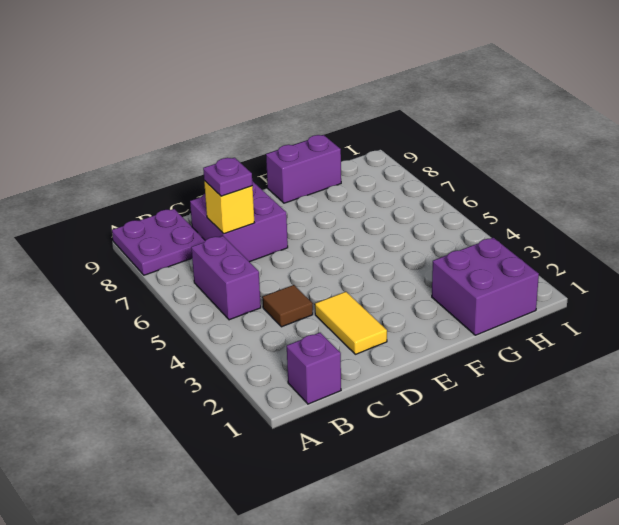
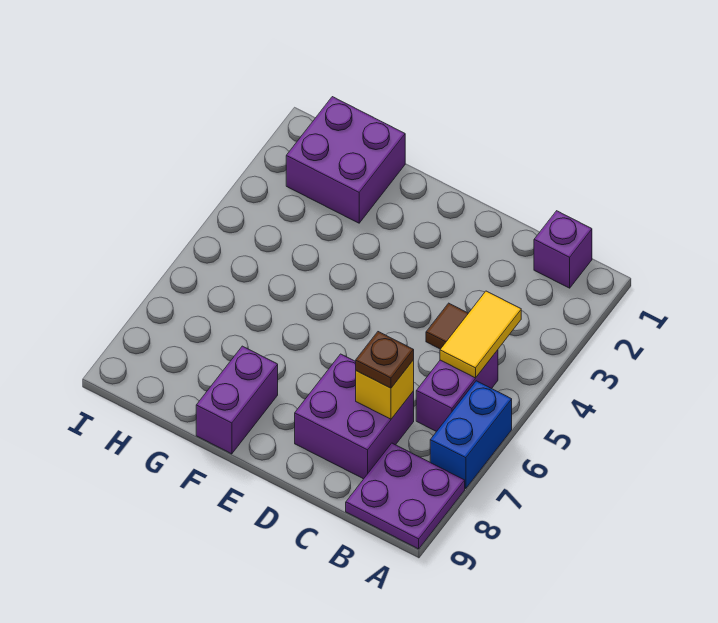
none -> blue brick A6:A7 level 1
purple plate C7 level 3 -> brown plate C7 level 3
yellow tile D2:D3 level 1 -> yellow tile B4:B5 level 2
purple brick F9:G9 level 1 -> purple brick F8:F9 level 1

